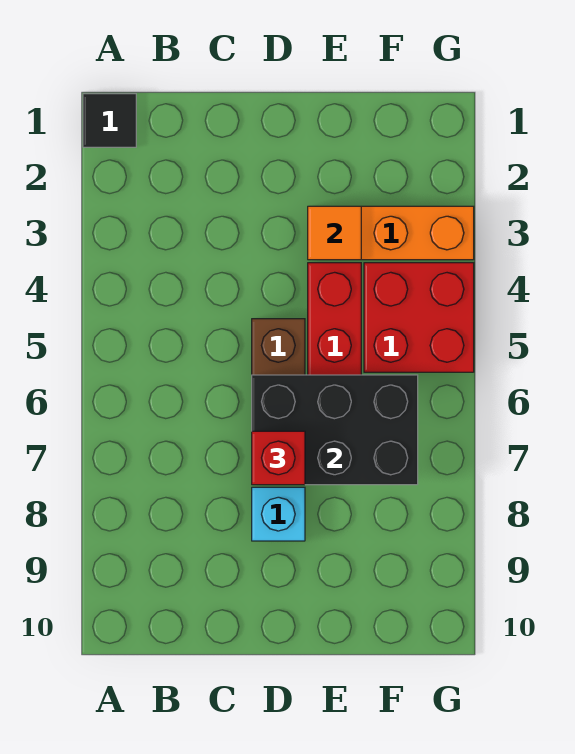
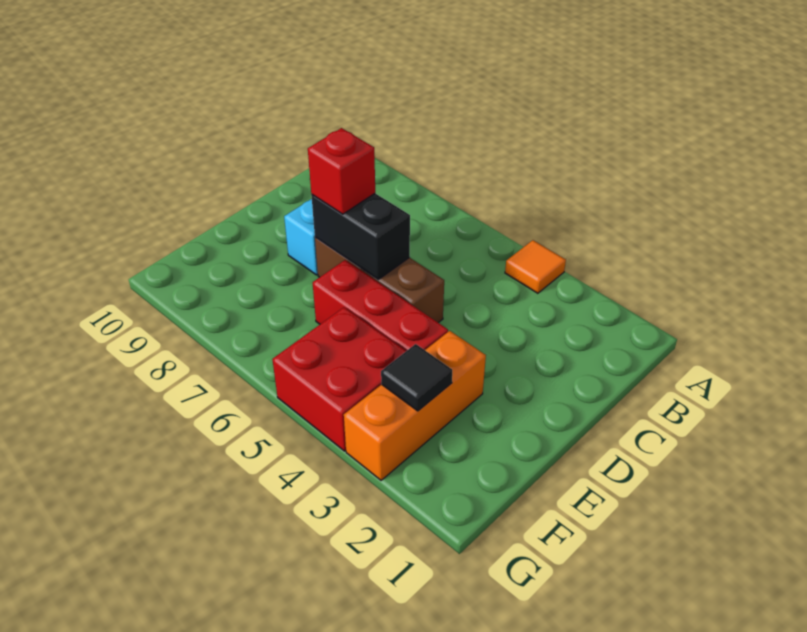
black tile A1 level 1 -> black tile F3 level 2
black brick D6:F7 level 2 -> black brick D6:D7 level 2
orange tile E3 level 2 -> orange tile A4 level 1

